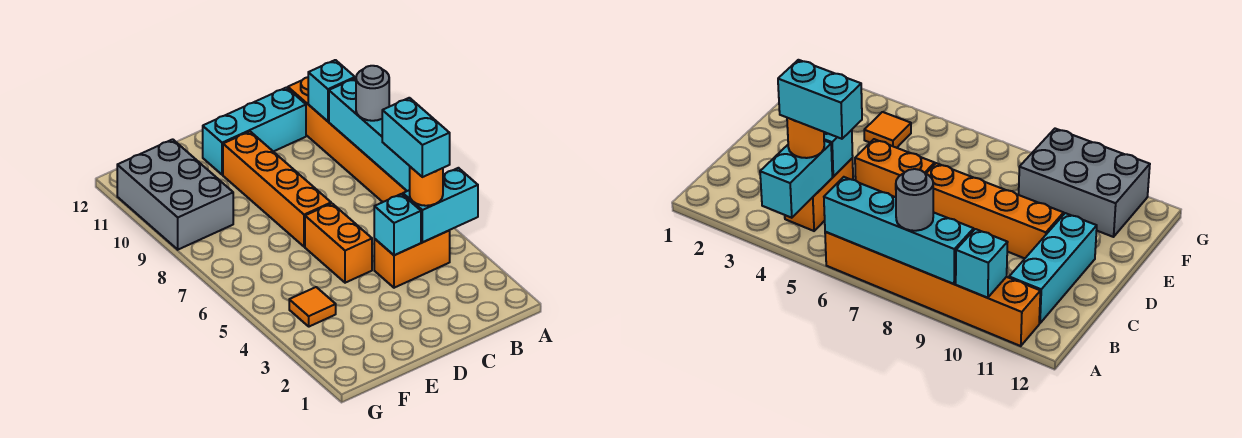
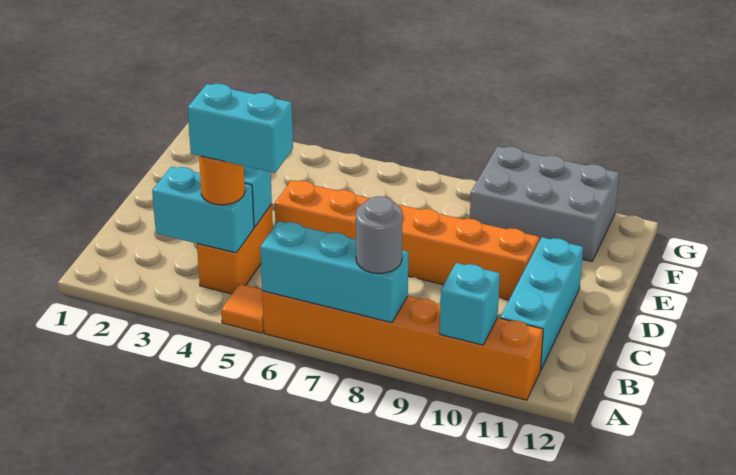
cyan brick A4:B4 level 2 -> cyan brick B3:B4 level 2
cyan brick A6:A9 level 2 -> cyan brick A6:A8 level 2
orange tile F4 level 1 -> orange tile A5 level 1

